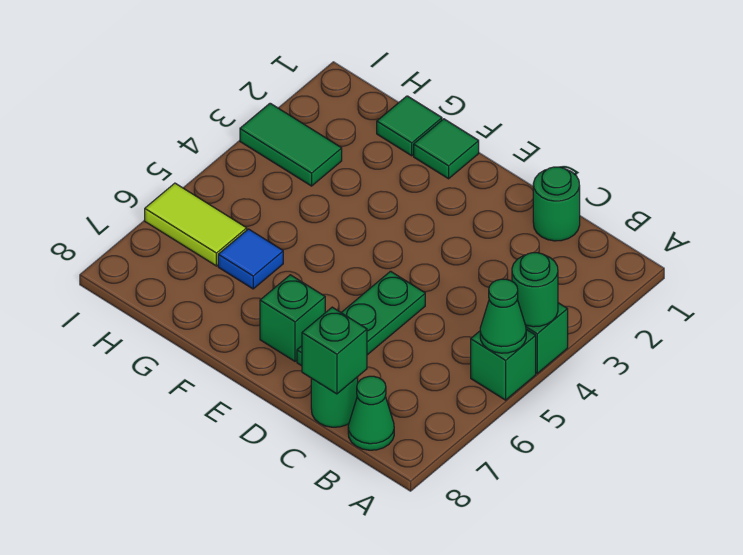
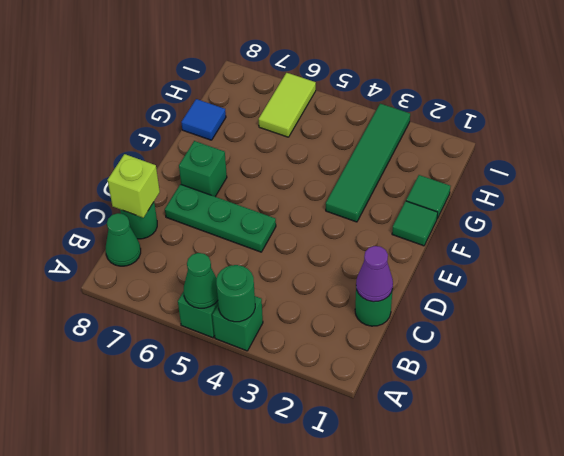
none -> purple cone C1 level 2
green brick C8 level 2 -> lime brick C8 level 2
blue tile G6 level 1 -> blue tile G8 level 1
green tile H3:I3 level 1 -> green tile F3:I3 level 1

